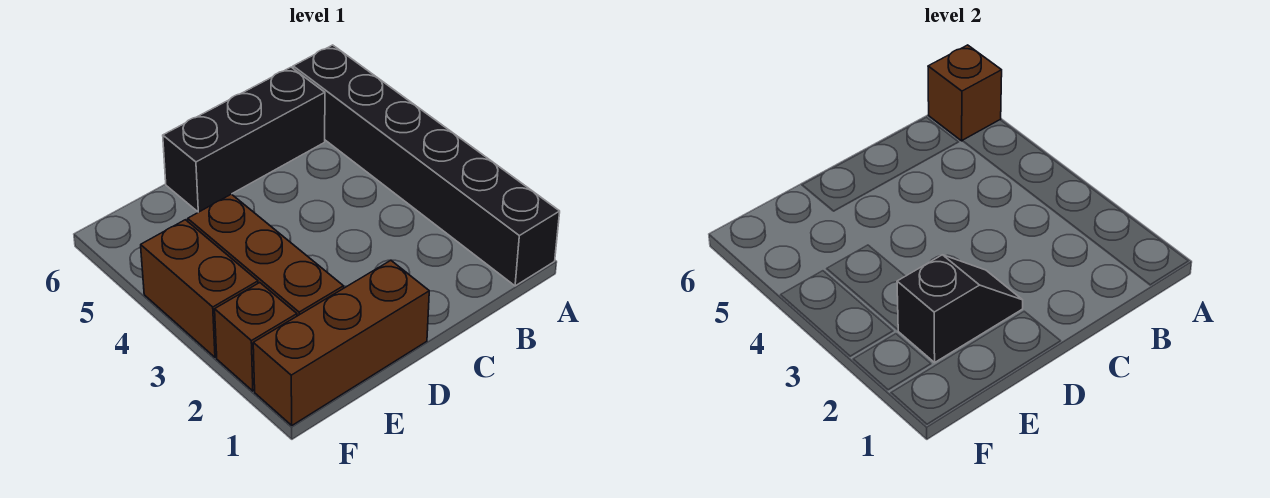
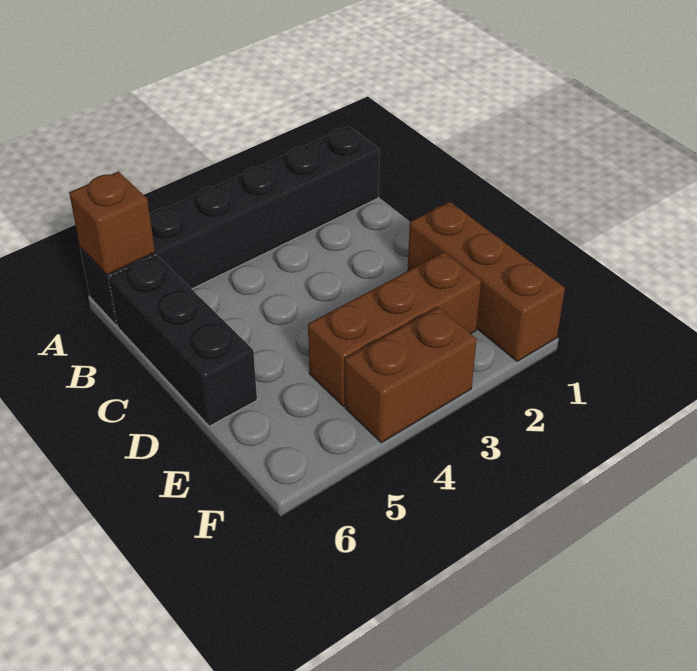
black slope D2:E2 level 2 top E -> none
brown brick F2 level 1 -> none

